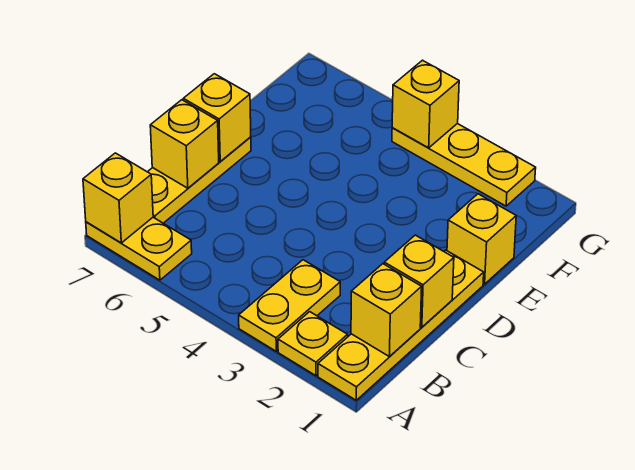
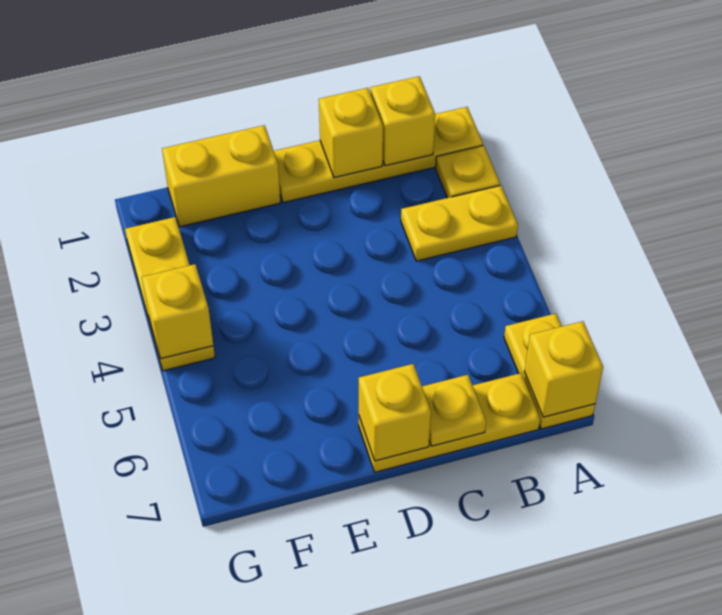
yellow brick C7 level 2 -> yellow plate C7 level 2
yellow brick E1 level 1 -> yellow brick E1:F1 level 1

